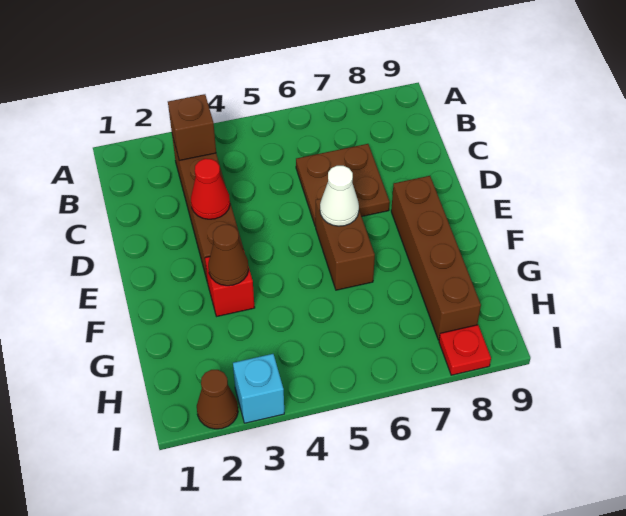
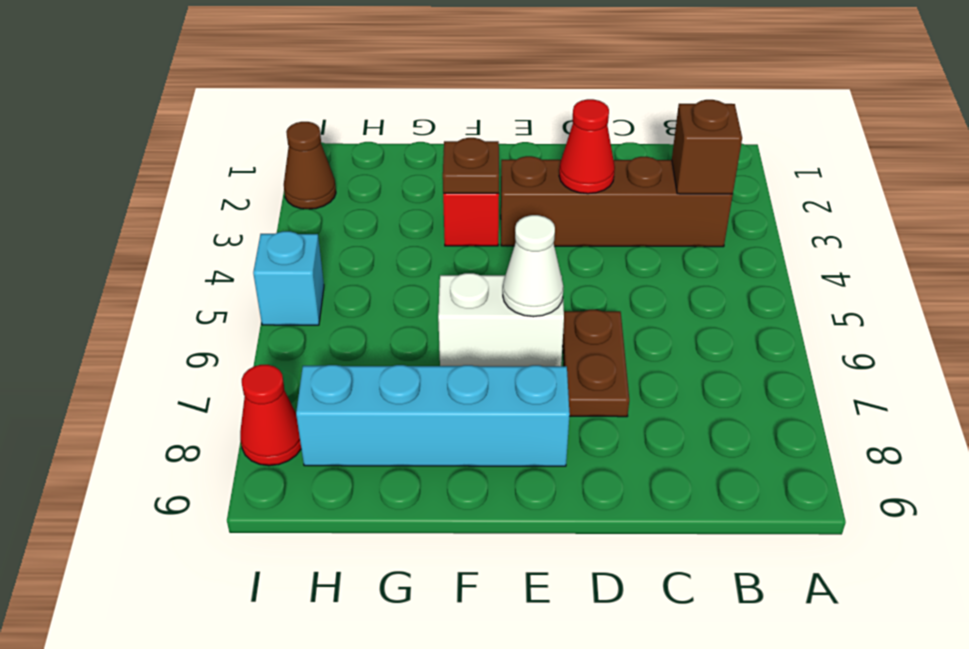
brown plate C6:D7 level 1 -> brown plate D6:D7 level 1
brown brick E6:F6 level 1 -> white brick E6:F6 level 1
brown brick E8:H8 level 1 -> cyan brick E8:H8 level 1
brown cone F3 level 2 -> brown plate F3 level 2
cyan brick I3 level 1 -> cyan brick I5 level 1
red plate I8 level 1 -> red cone I8 level 1

